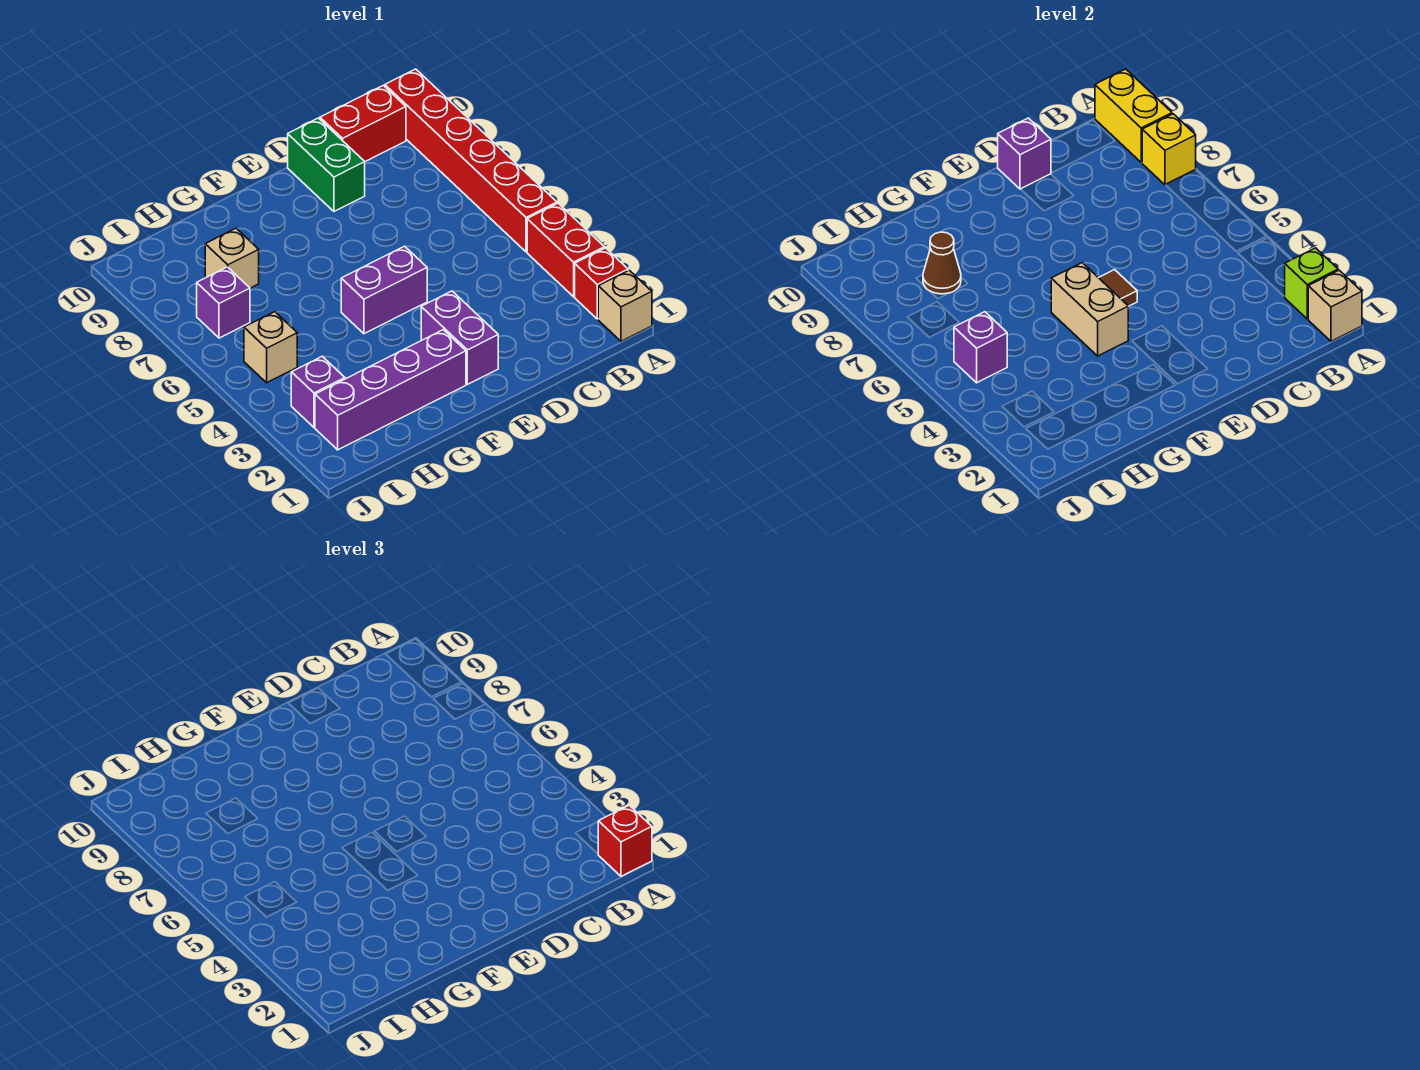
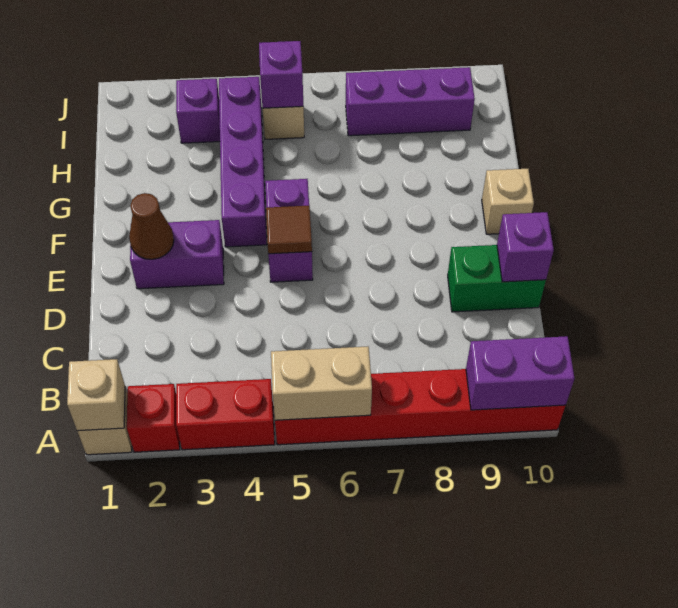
red brick A1 level 3 -> none
lime brick A2 level 2 -> none
yellow brick A8 level 2 -> none
yellow brick A9:A10 level 2 -> purple brick A9:A10 level 2
red brick B10:C10 level 1 -> none
purple brick F2:I2 level 1 -> purple brick F4:I4 level 1
tan brick F4:F5 level 2 -> tan brick A5:A6 level 2
tan brick H8 level 1 -> tan brick F10 level 1
brown cone H8 level 2 -> brown cone E2 level 2
purple brick I7 level 1 -> purple brick I7:I9 level 1

